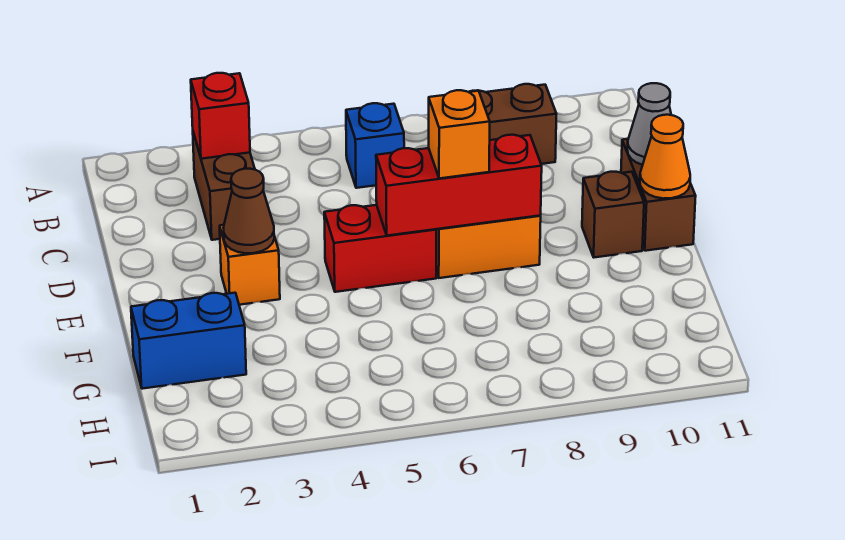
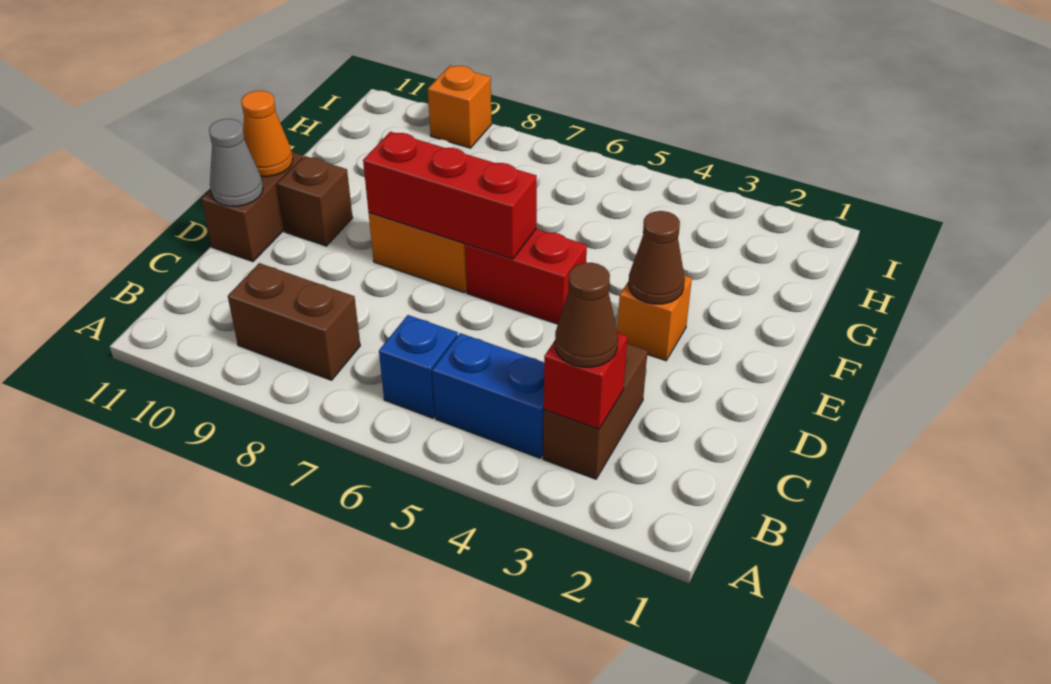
none -> brown cone B3 level 3
orange brick E7 level 3 -> orange brick I9 level 1
blue brick G1:G2 level 1 -> blue brick B4:B5 level 1

